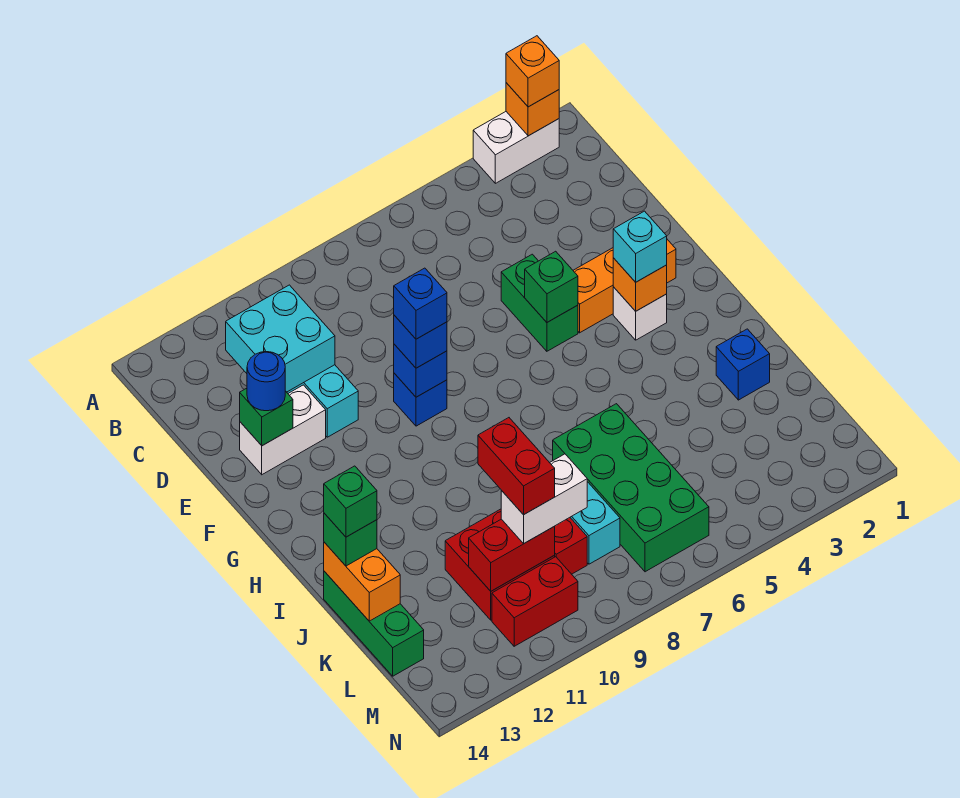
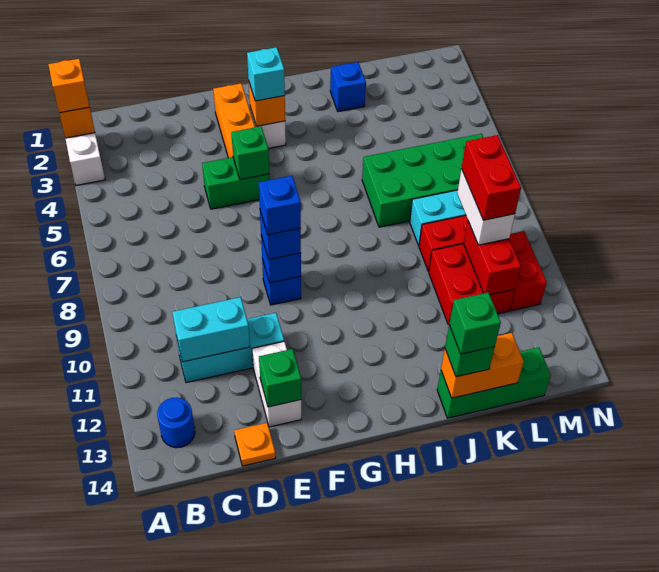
cyan brick C11:D12 level 2 -> cyan brick C11:D11 level 2
none -> orange plate D14 level 1
blue round brick E13 level 3 -> blue round brick B13 level 1
red brick K10:L10 level 4 -> red brick L9:L10 level 4

